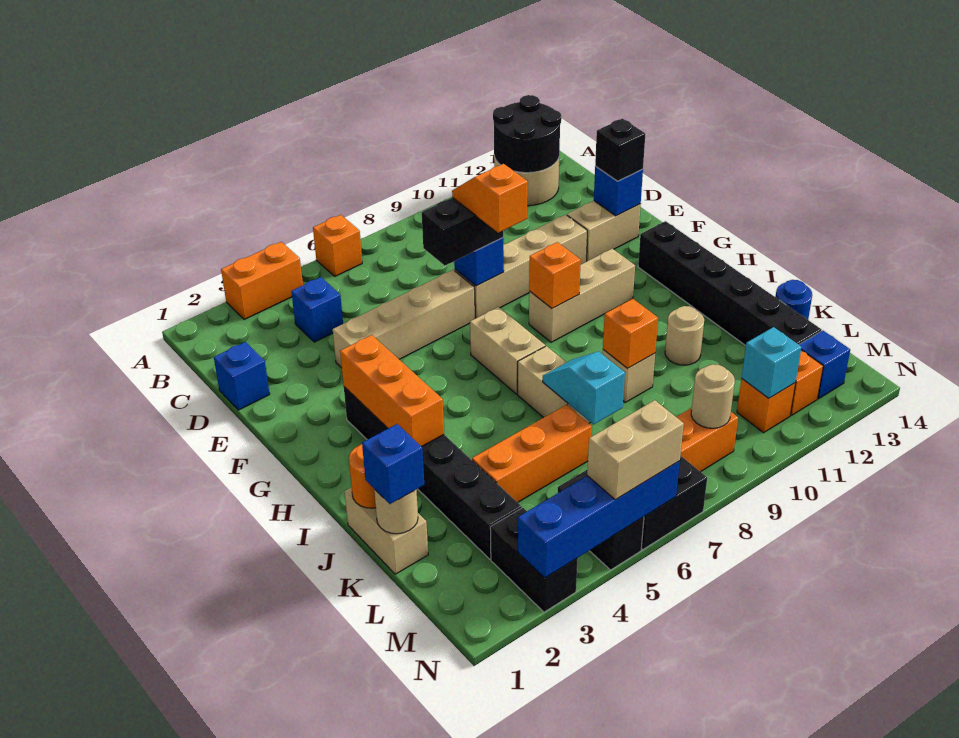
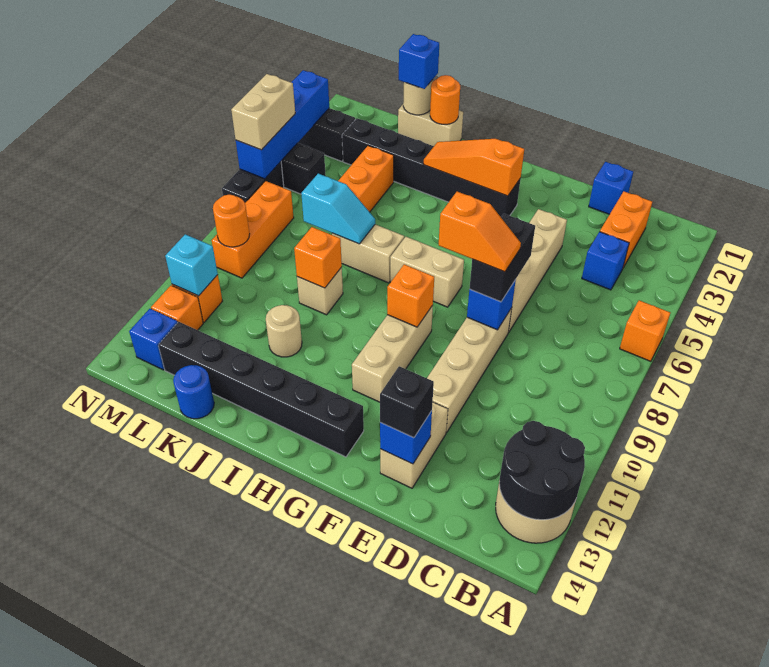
orange brick A3:A4 level 1 -> orange brick C2:C3 level 1
orange brick G3:I3 level 2 -> orange slope G3:I3 level 2 top G
tan round brick M9 level 2 -> orange round brick M9 level 2

